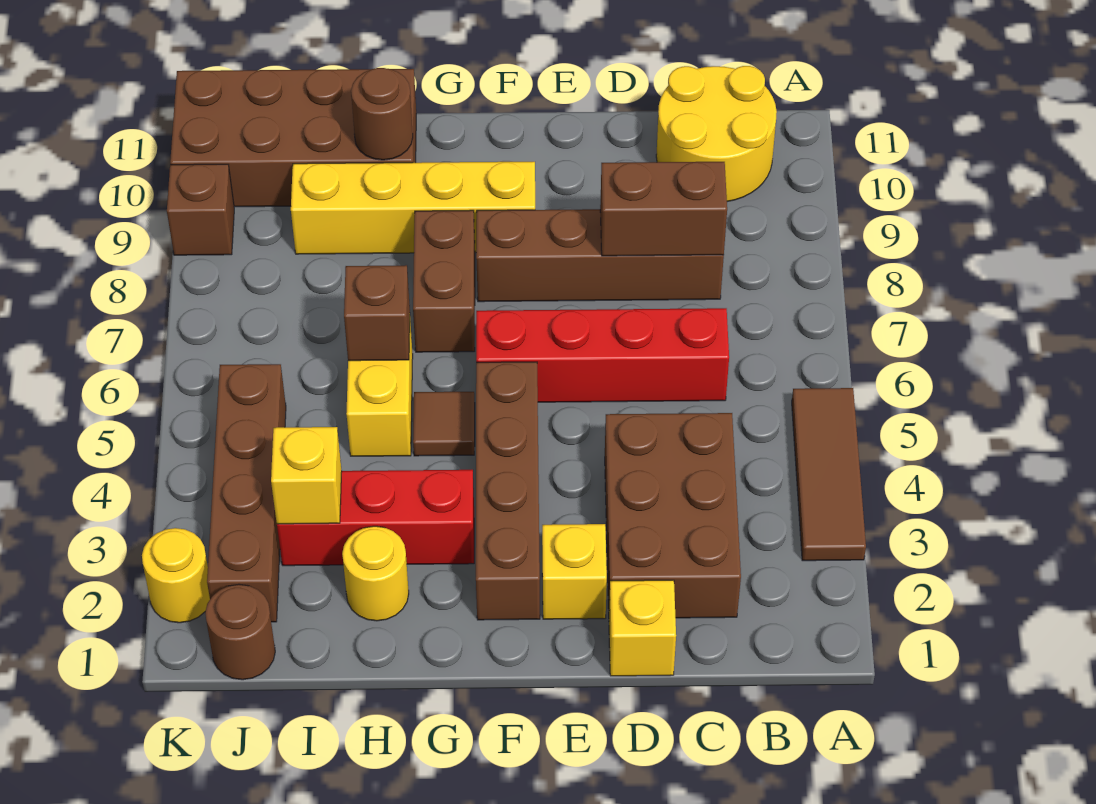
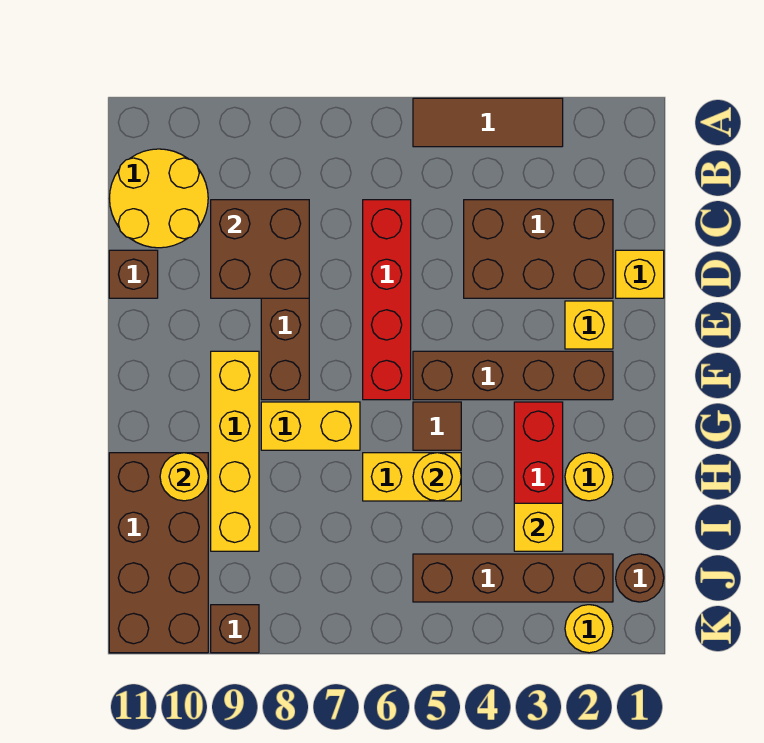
brown brick C8:D8 level 2 -> brown brick C8:D9 level 2
brown brick G7:G8 level 1 -> yellow brick G7:G8 level 1
none -> yellow round brick H5 level 2
brown brick H6 level 2 -> brown brick D11 level 1
brown round brick H10 level 2 -> yellow round brick H10 level 2

